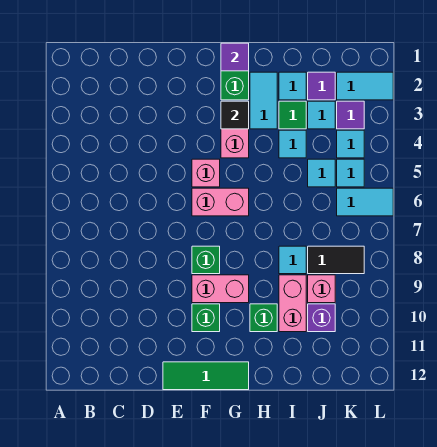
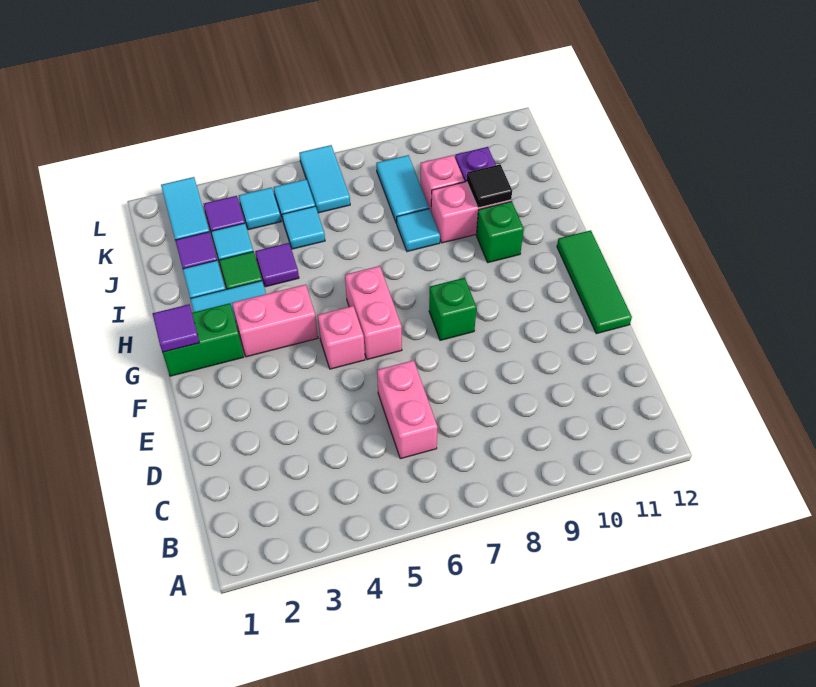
pink brick F9:G9 level 1 -> pink brick C6:D6 level 1
green brick F10 level 1 -> none
black tile G3 level 2 -> black tile I10 level 2
cyan tile I4 level 1 -> purple tile I4 level 1
black tile J8:K8 level 1 -> cyan tile J8:K8 level 1

